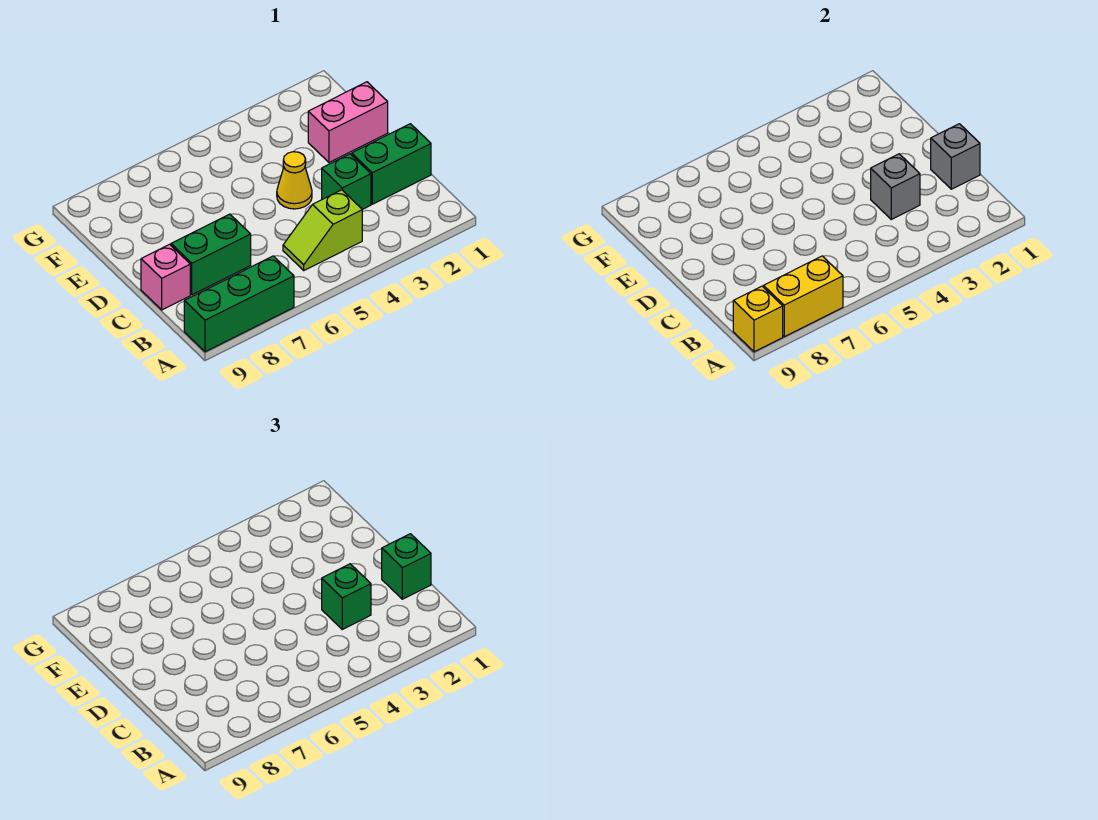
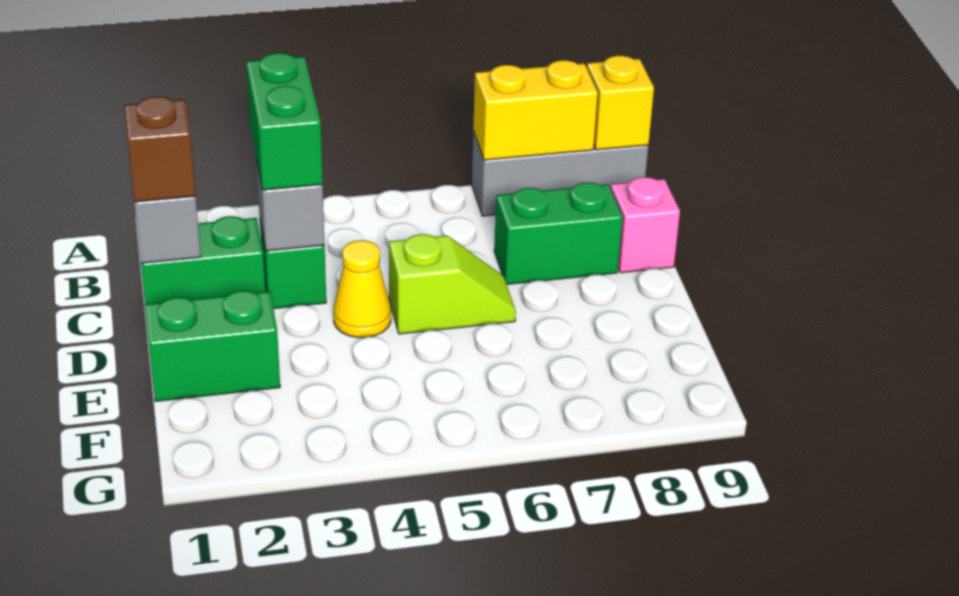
green brick A7:A9 level 1 -> grey brick A7:A9 level 1
lime slope B4:B5 level 1 top 4 -> lime slope D5:D6 level 1 top 5
green brick C1 level 3 -> brown brick C1 level 3
green brick C3 level 3 -> green brick B3:C3 level 3
pink brick E1:E2 level 1 -> green brick E1:E2 level 1

